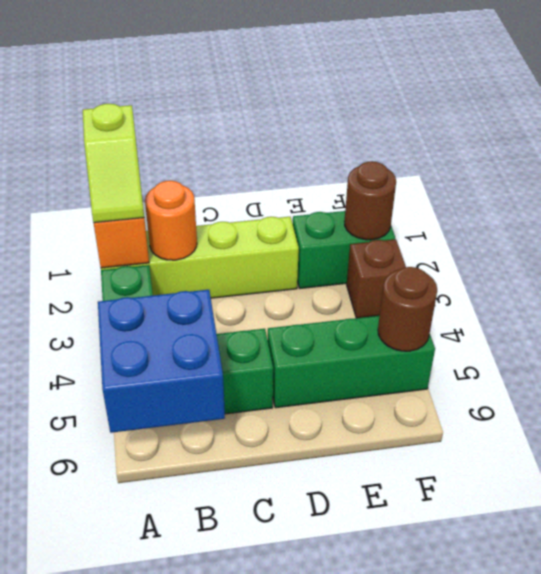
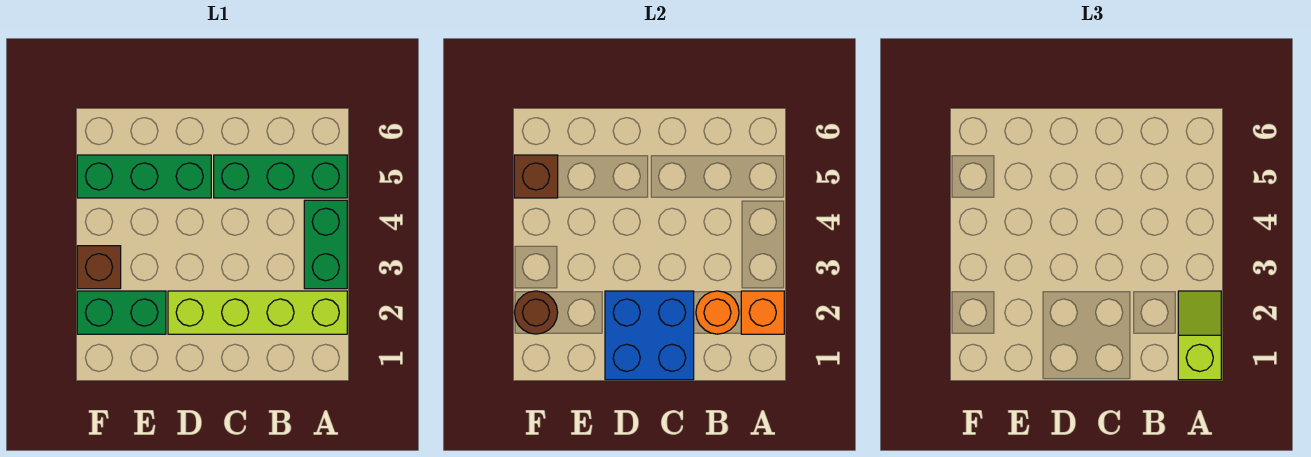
blue brick A5:B6 level 2 -> blue brick C1:D2 level 2
brown round brick F5 level 2 -> brown brick F5 level 2

